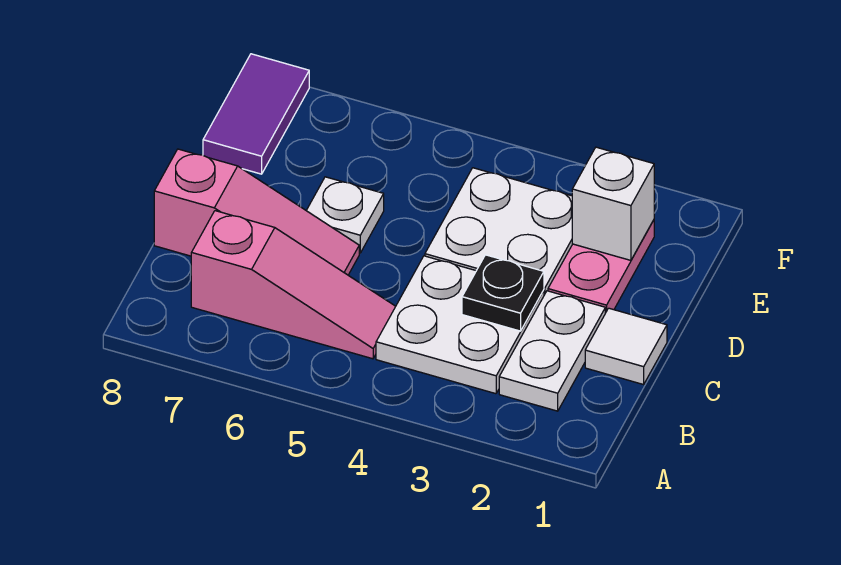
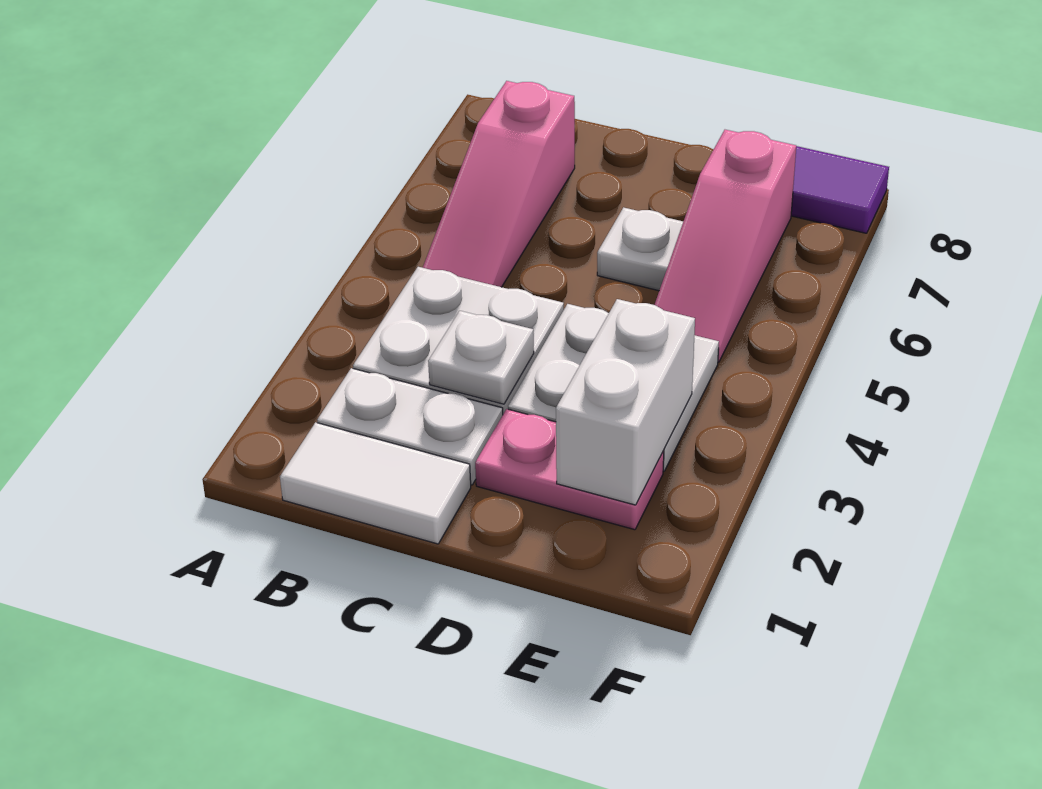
white tile C1 level 1 -> white tile B1:C1 level 1
black plate C3 level 2 -> white plate C3 level 2
pink slope C6:C8 level 1 top 8 -> pink slope E5:E7 level 1 top 7
white brick E2 level 2 -> white brick E2:E3 level 2

